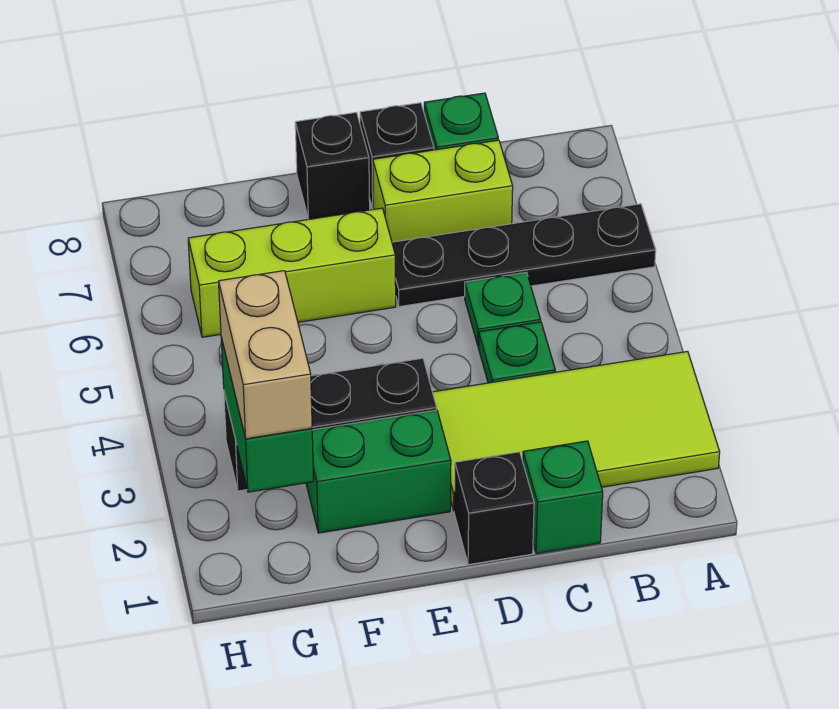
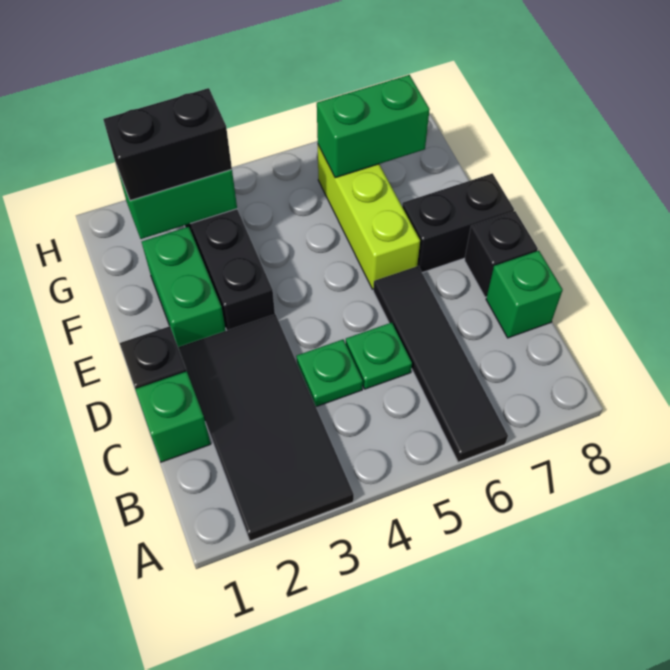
lime tile A2:D3 level 1 -> black tile A2:D3 level 1
black plate A6:D6 level 1 -> black tile A6:D6 level 1
lime brick C7:D7 level 1 -> none
black brick E8 level 1 -> black brick E7:E8 level 1
tan brick G2:G3 level 3 -> black brick G2:G3 level 3
none -> green brick G6:G7 level 2

